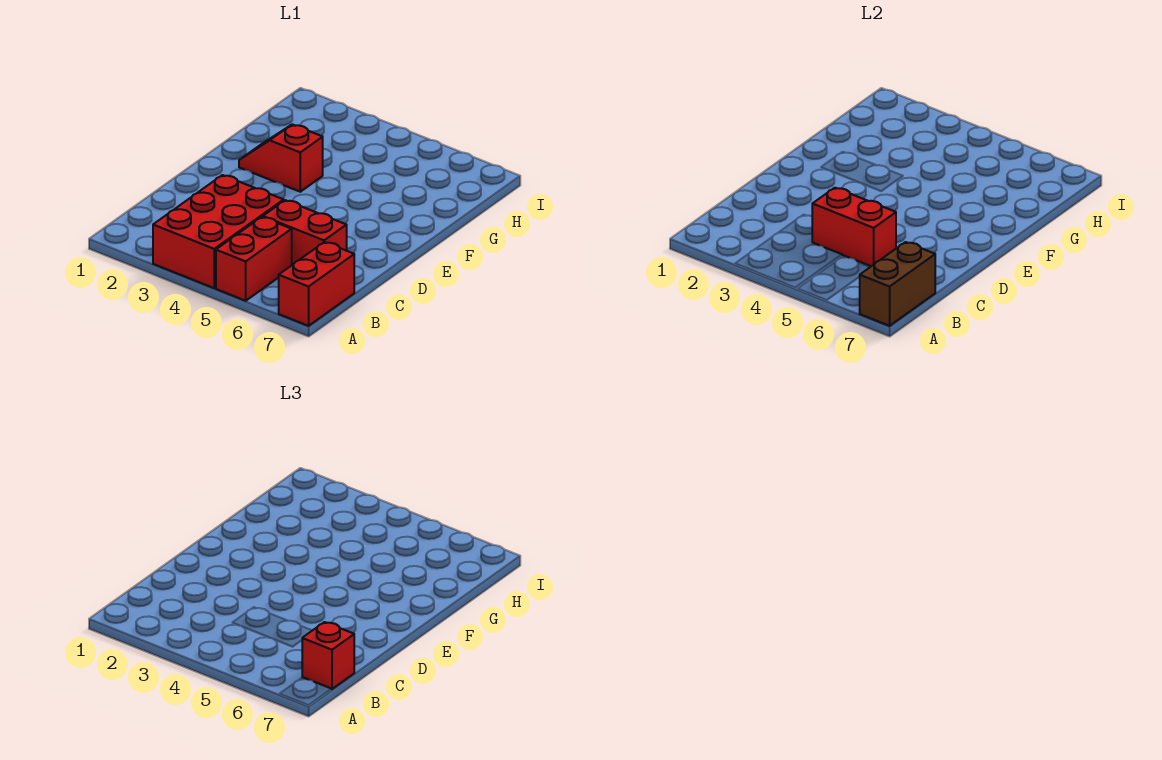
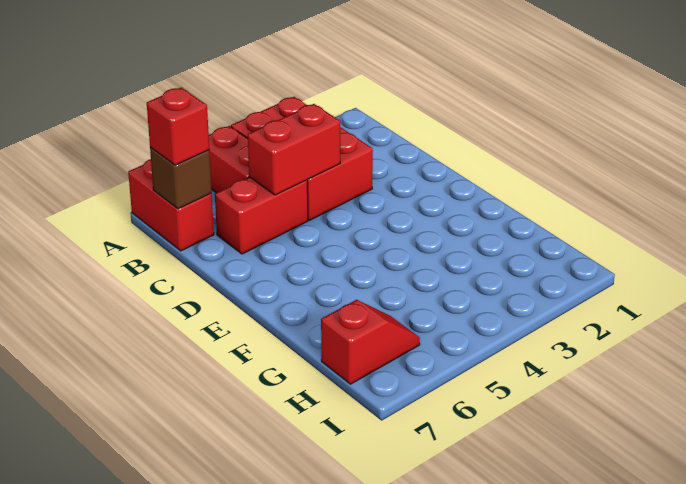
brown brick A7:B7 level 2 -> brown brick B7 level 2
red slope F2:F3 level 1 top 3 -> red slope H6:H7 level 1 top 7

